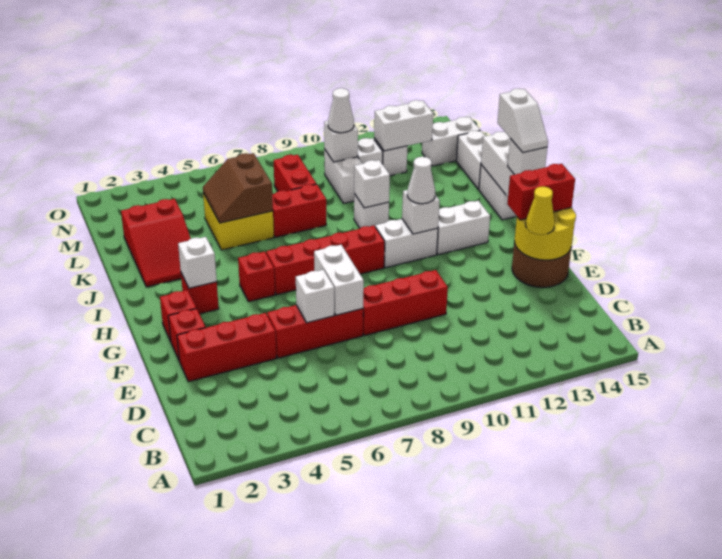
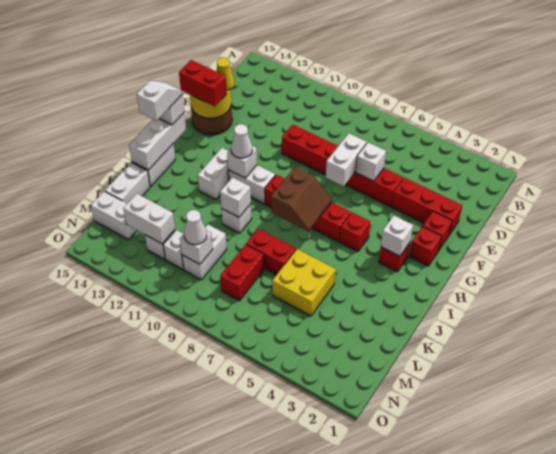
white brick H12:H13 level 1 -> white brick H12:I12 level 1
red slope J2:L3 level 1 top L -> none
brown slope K5:L6 level 2 top 6 -> brown slope H7:I8 level 2 top 8

